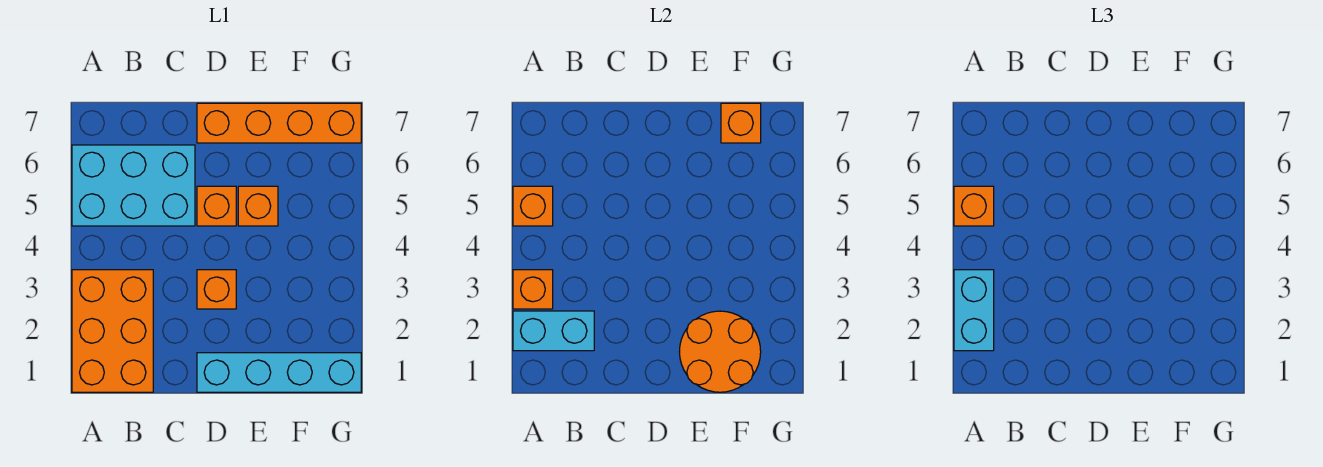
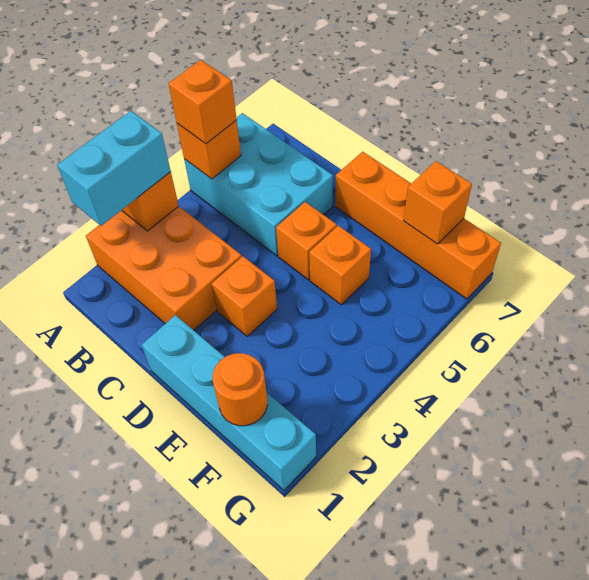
orange brick A1:B3 level 1 -> orange brick A2:C3 level 1
cyan brick A2:B2 level 2 -> none
orange round brick E1:F2 level 2 -> orange round brick F1 level 2

